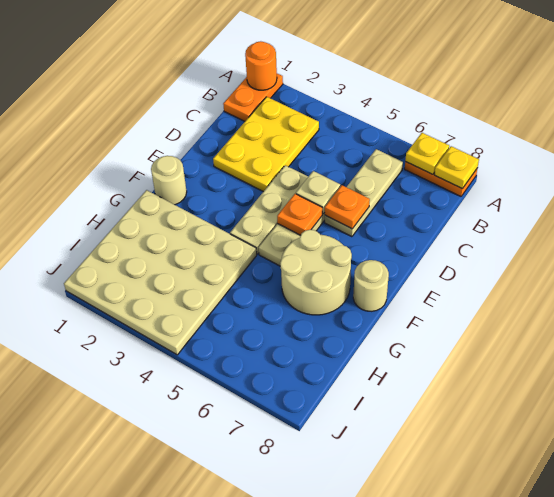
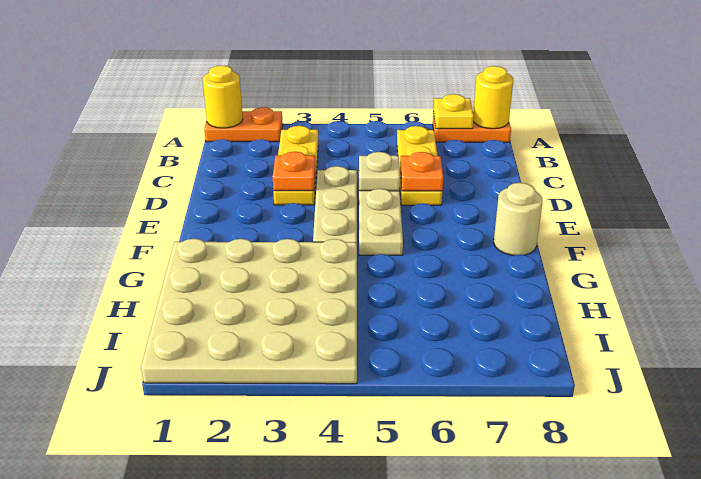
orange plate A1:B1 level 1 -> orange plate A1:A2 level 1
orange round brick A1 level 2 -> yellow round brick A1 level 2
yellow plate A8 level 2 -> yellow round brick A8 level 2
yellow plate B2:D3 level 1 -> yellow plate B3:D3 level 1
tan plate B6:D6 level 1 -> yellow plate B6:D6 level 1
orange plate E5 level 2 -> orange plate D3 level 2
tan round brick F1 level 1 -> none
tan round brick F6:G7 level 1 -> none

